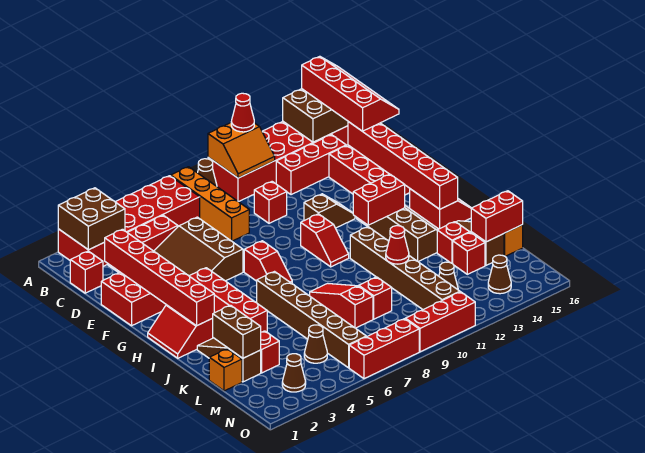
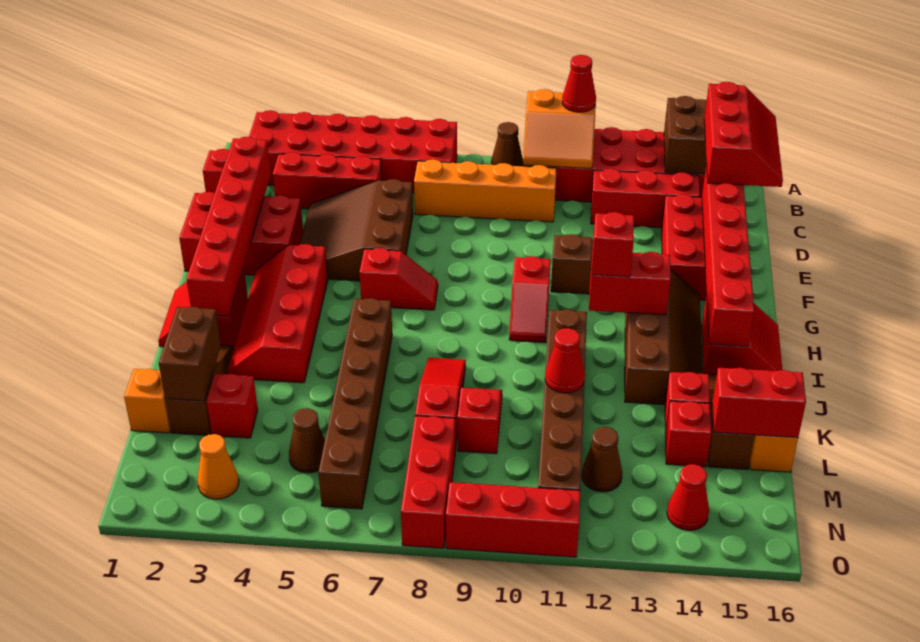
brown brick A2:B3 level 2 -> none
orange brick A8:D8 level 1 -> orange brick C7:C10 level 1
red slope A15:D16 level 3 top 15 -> red slope B15:D16 level 3 top 15
red brick D10 level 1 -> red brick H12 level 3
red slope G7:H7 level 1 top G -> red slope G6:G7 level 1 top 6
brown cone N3 level 1 -> orange cone N3 level 1
brown cone N14 level 1 -> red cone N14 level 1
red brick O6:O8 level 1 -> red brick M8:O8 level 1

